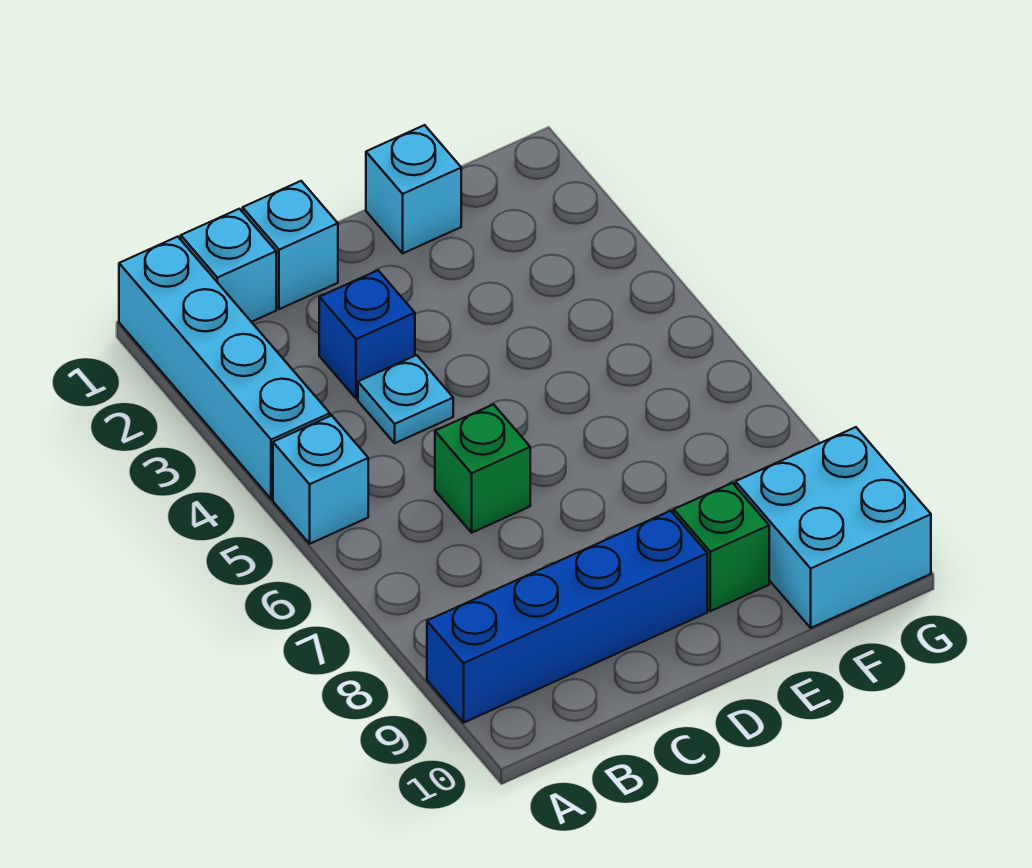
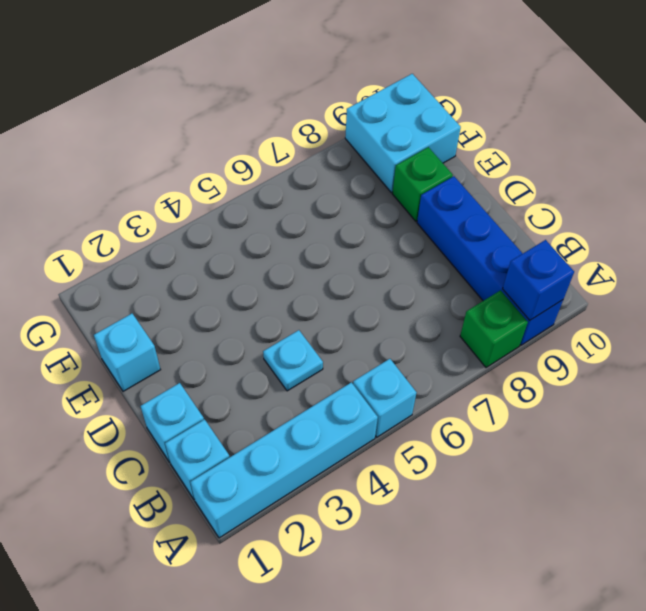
blue brick C3 level 1 -> blue brick A9 level 2
green brick C6 level 1 -> green brick A8 level 1

